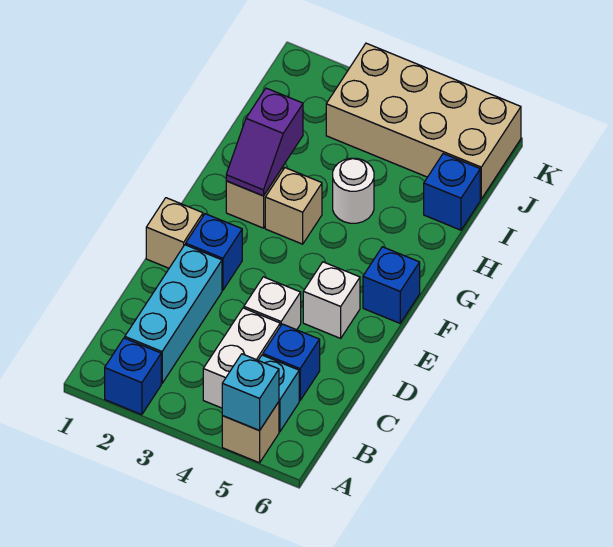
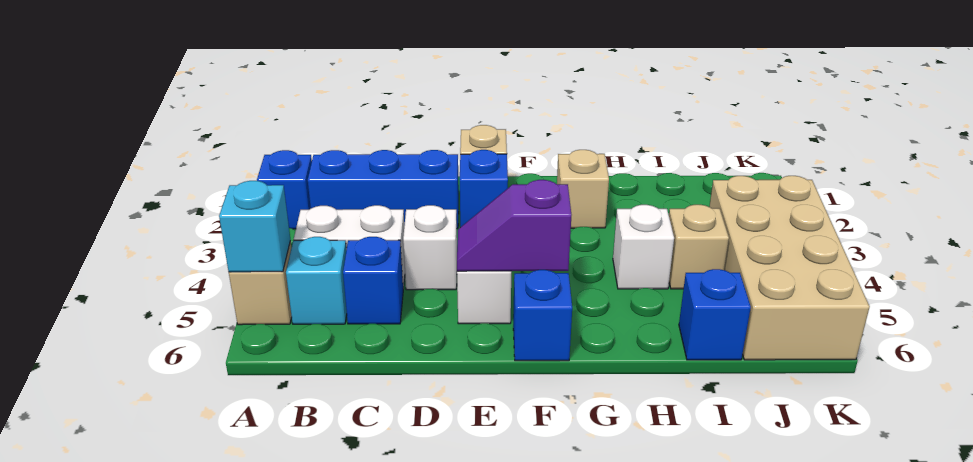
cyan brick B2:D2 level 1 -> blue brick B2:D2 level 1
purple slope G2:H2 level 2 top H -> purple slope E5:F5 level 2 top F
tan brick G3 level 1 -> tan brick I4 level 1
white round brick H4 level 1 -> white brick H4 level 1

